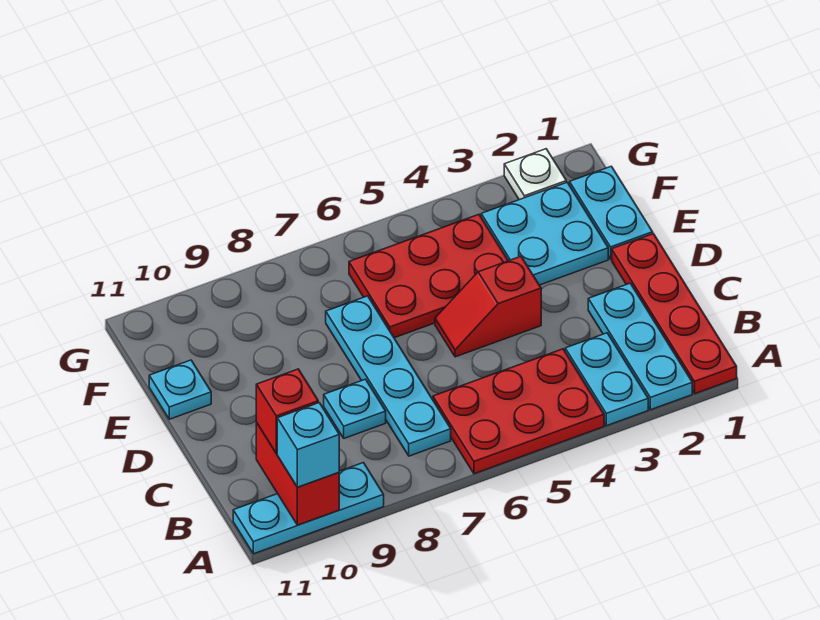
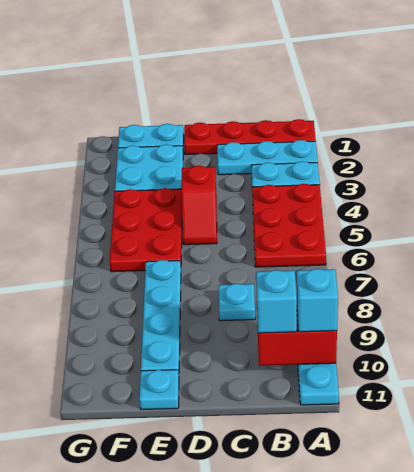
cyan plate B7:E7 level 1 -> cyan plate E7:E10 level 1
red brick B10 level 3 -> cyan brick B10 level 3
white plate G2 level 1 -> none

